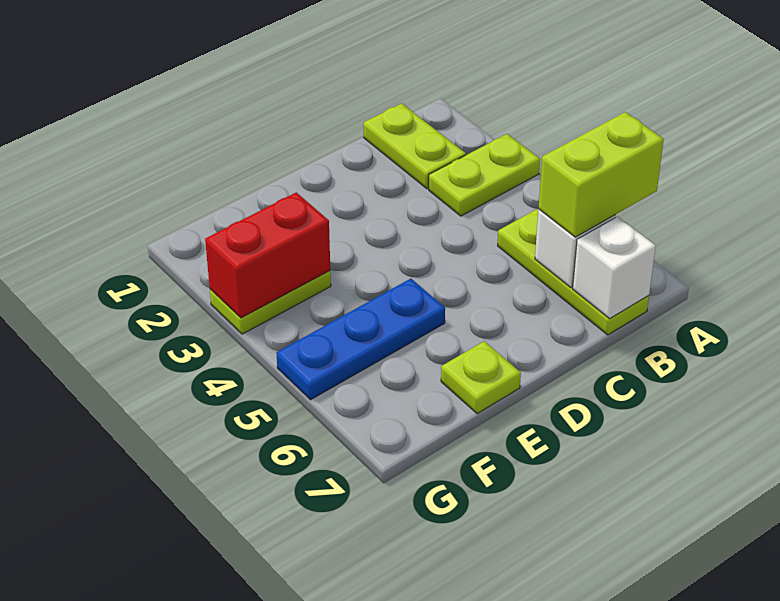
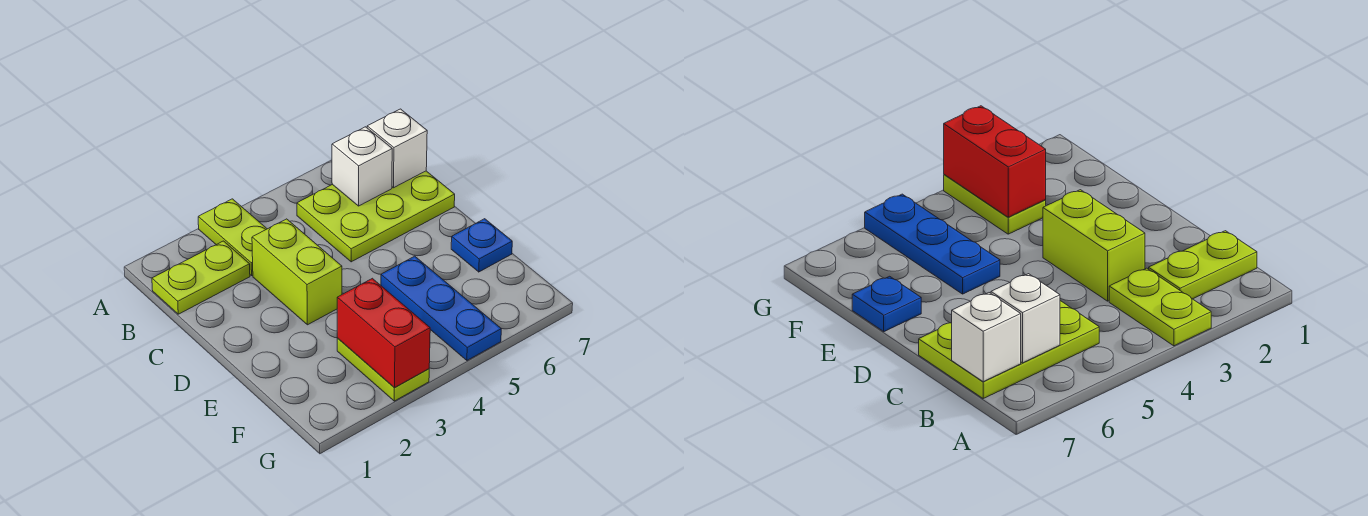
lime brick A6:B6 level 3 -> lime brick C3:D3 level 1
lime plate B5:B7 level 1 -> lime plate B5:C7 level 1
lime plate E7 level 1 -> blue plate E7 level 1

